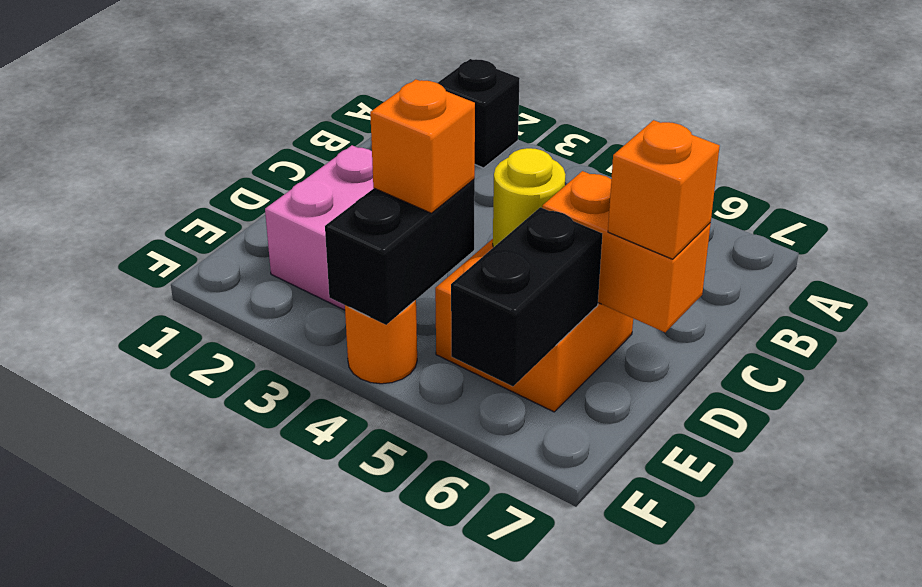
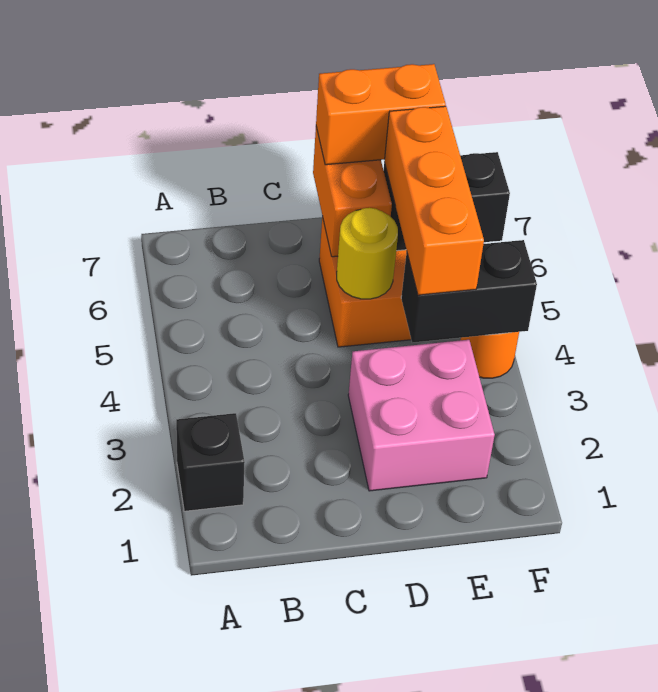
orange brick D7 level 3 -> orange brick D7:E7 level 3
orange brick E4 level 3 -> orange brick E4:E6 level 3

